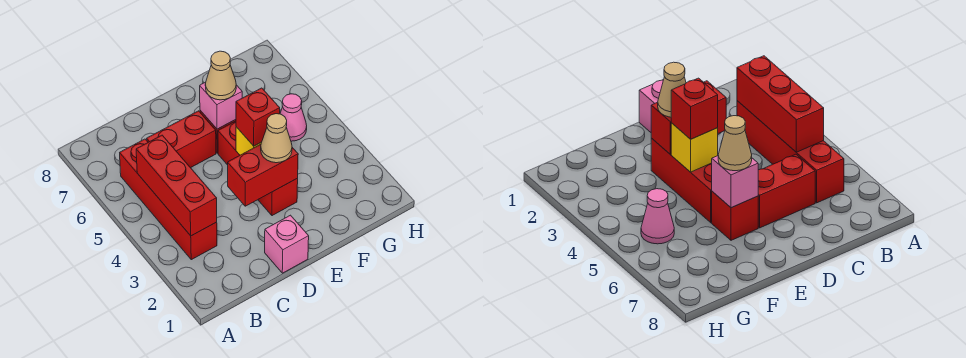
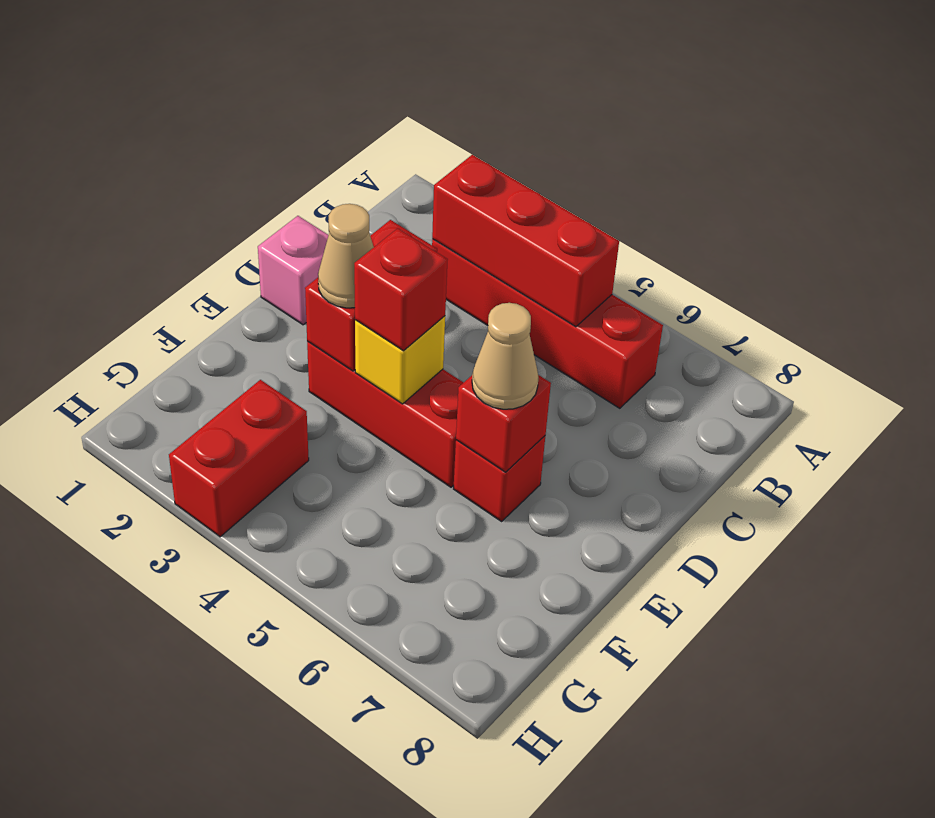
red brick C6:D6 level 1 -> red brick G3:H3 level 1
pink brick E6 level 2 -> red brick E6 level 2
pink cone G5 level 1 -> none

